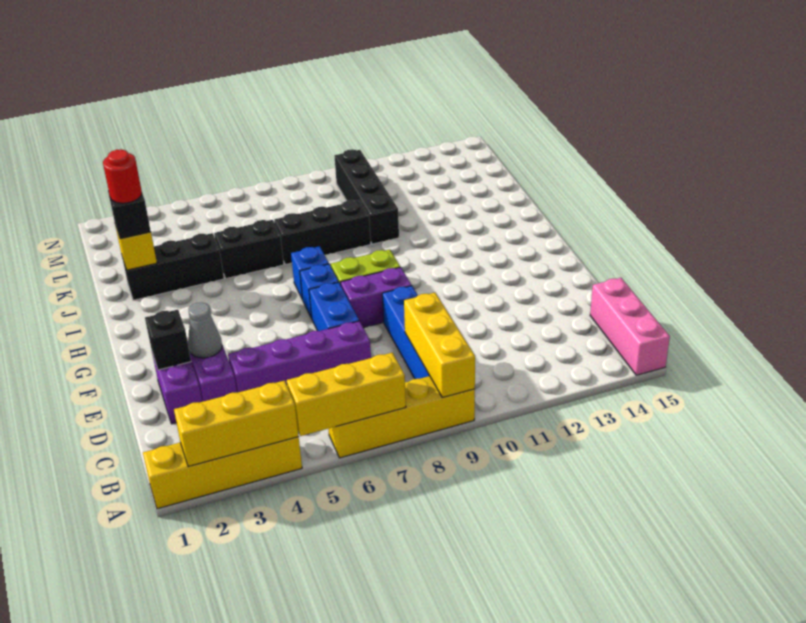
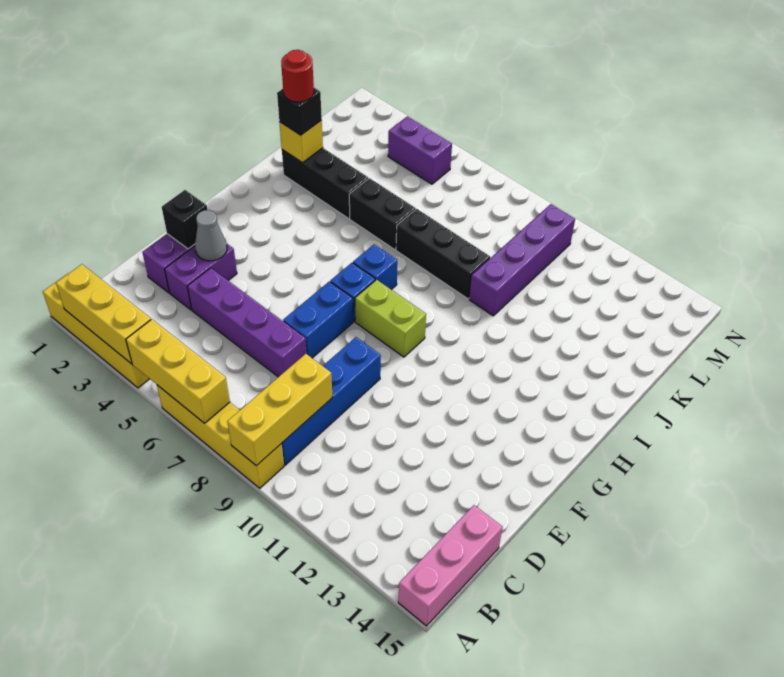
purple brick F8:F9 level 1 -> purple brick M4:M5 level 1
black brick J10:M10 level 1 -> purple brick J10:M10 level 1

